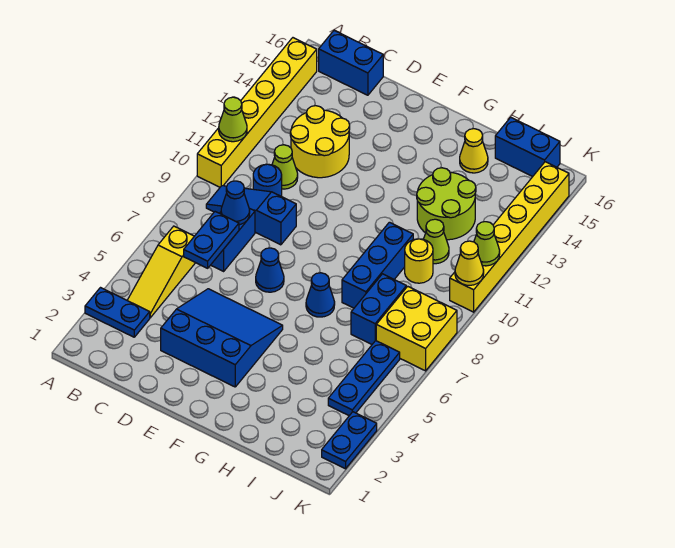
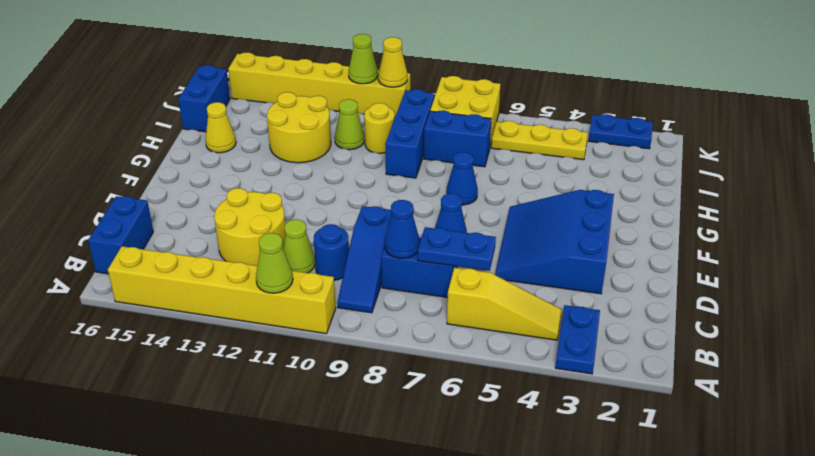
blue brick H8:H10 level 1 -> blue brick H9:J9 level 1
lime round brick H12:I13 level 1 -> yellow round brick H12:I13 level 1
blue plate J4:J6 level 1 -> yellow plate J4:J6 level 1

